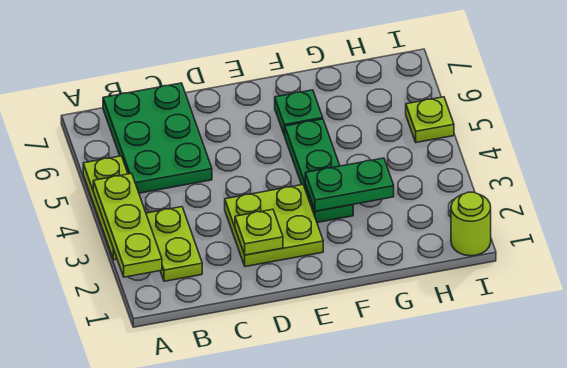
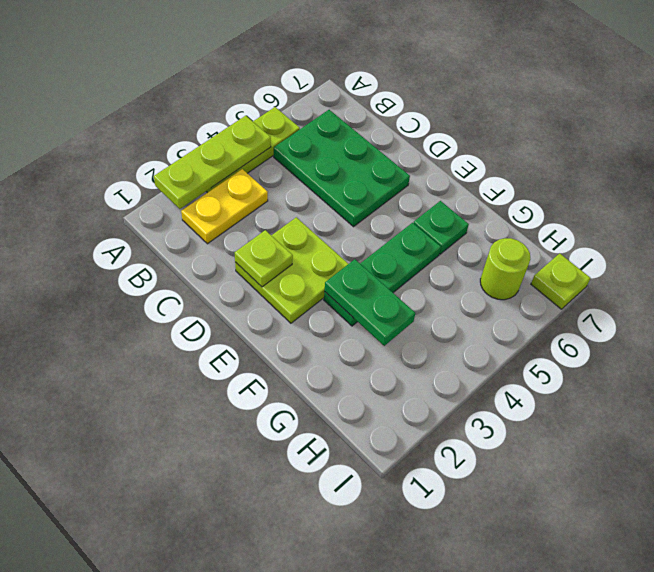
lime plate B2:B3 level 1 -> yellow plate B2:B3 level 1
green plate B5:C7 level 1 -> green plate B5:D6 level 1
lime round brick I1 level 1 -> lime round brick H6 level 1
lime plate I5 level 1 -> lime plate I7 level 1

